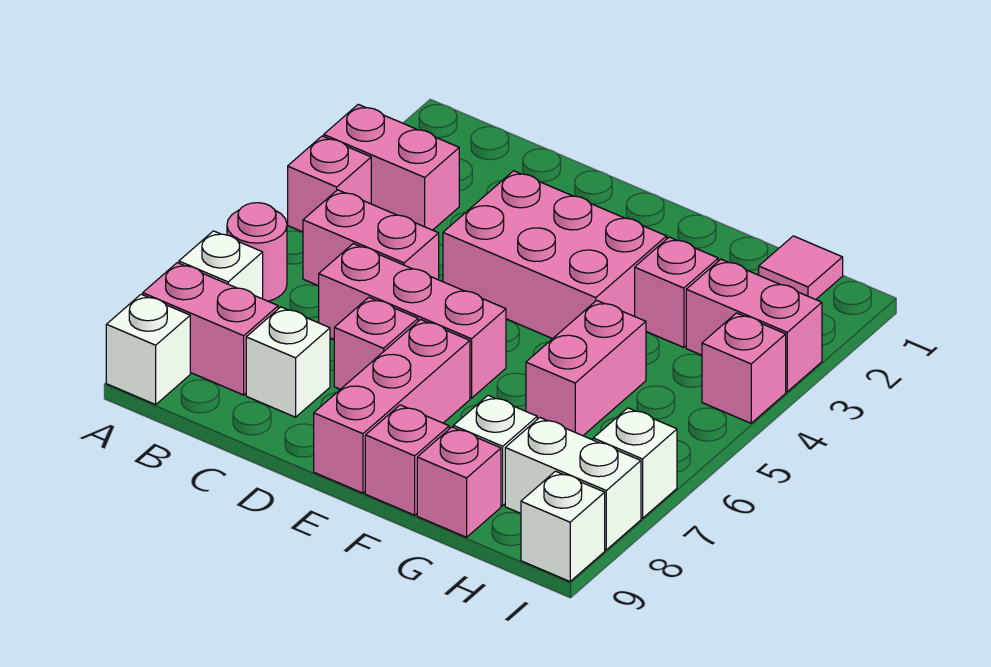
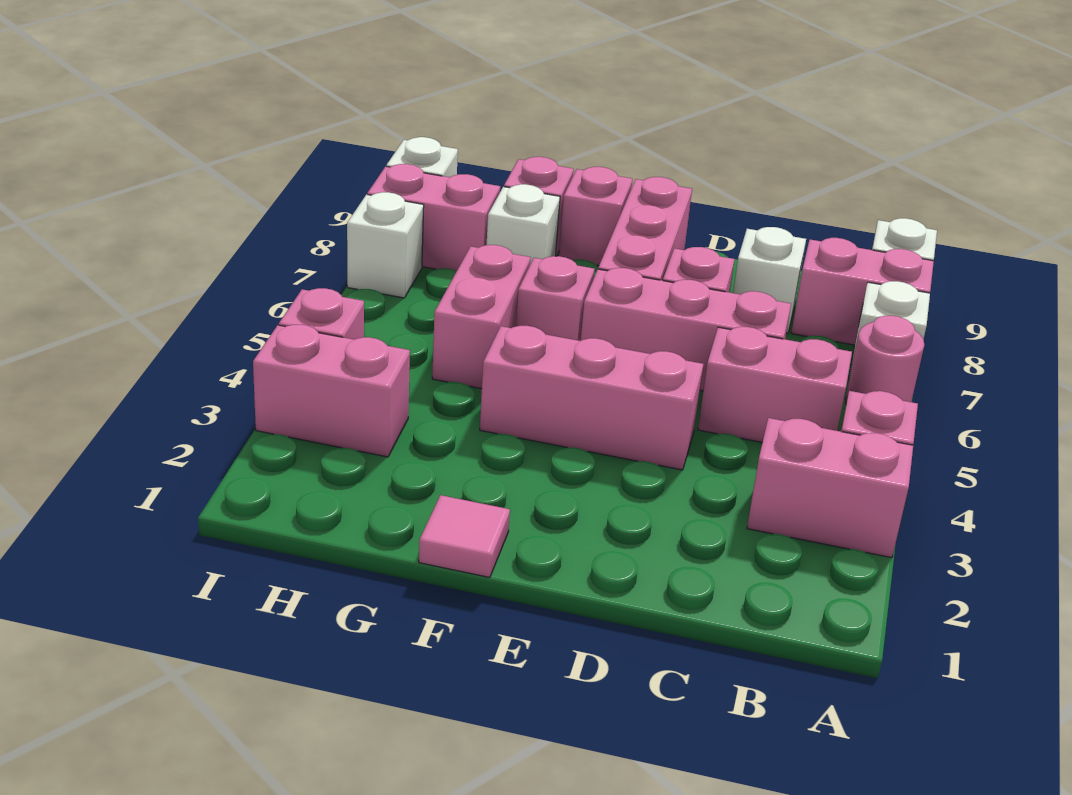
pink brick D3:F4 level 1 -> pink brick D4:F4 level 1
pink brick G3 level 1 -> pink brick F6 level 1
pink tile H1 level 1 -> pink tile F1 level 1
white brick H8:I8 level 1 -> pink brick H8:I8 level 1

